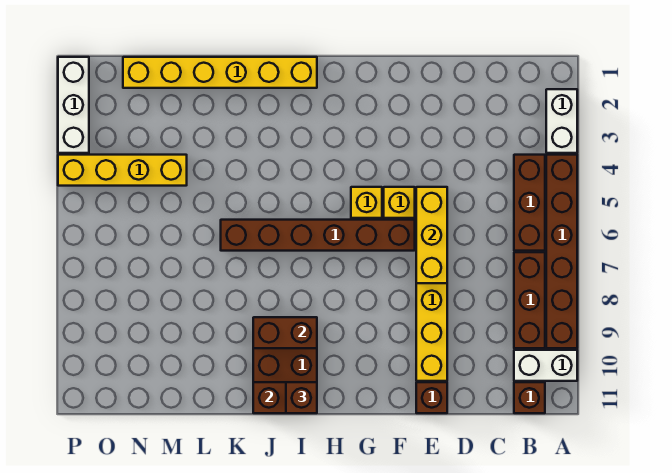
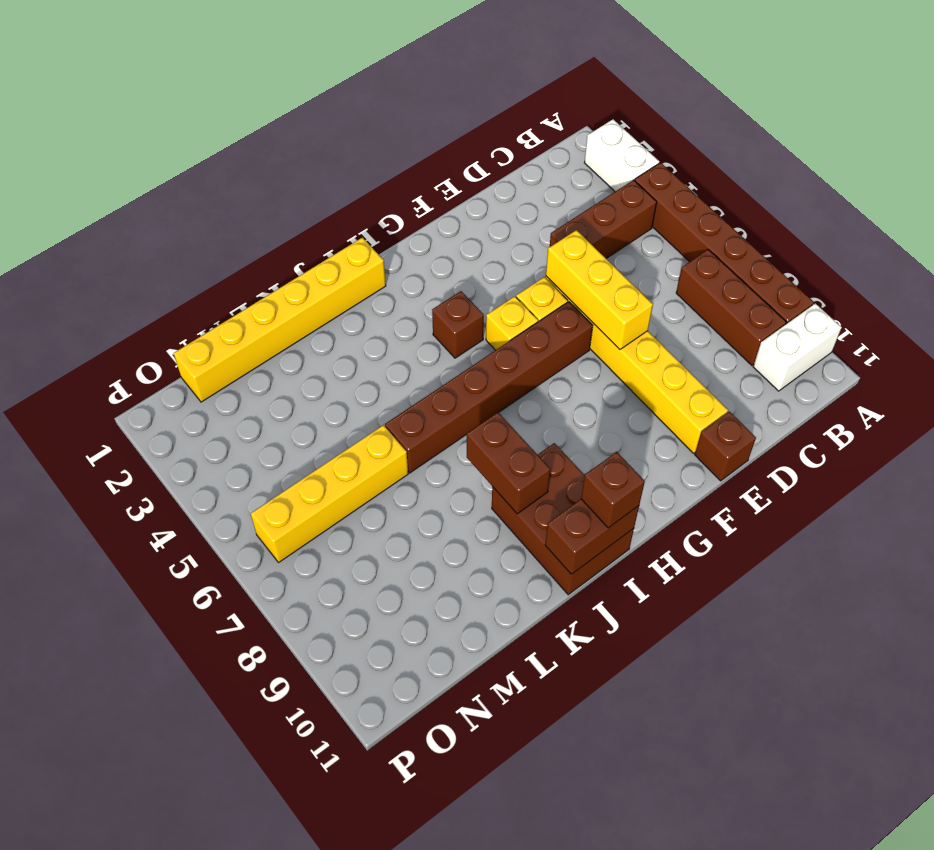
brown brick B4:B6 level 1 -> brown brick B4:D4 level 1
brown brick B11 level 1 -> brown brick H4 level 1
brown brick I9:J9 level 2 -> brown brick J8:J9 level 2
yellow brick M4:P4 level 1 -> yellow brick L6:O6 level 1
white brick P1:P3 level 1 -> none

